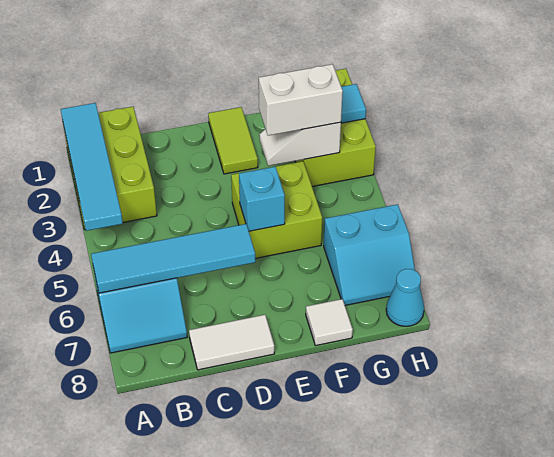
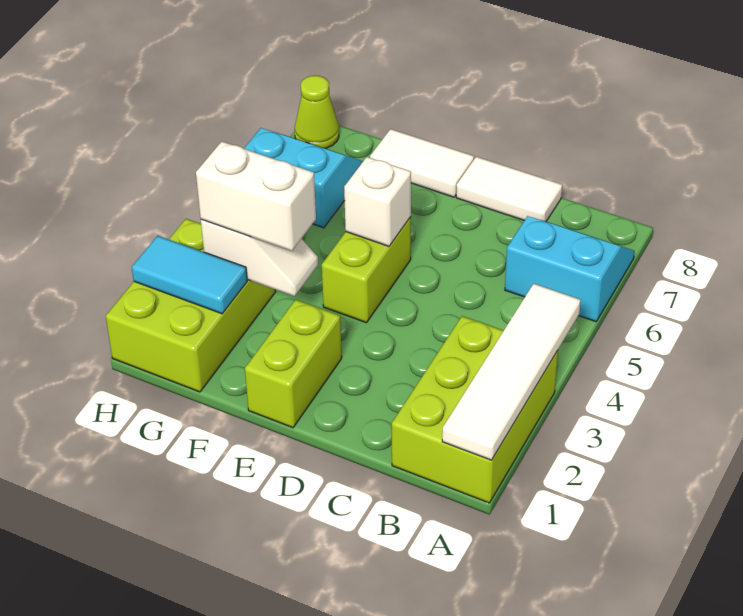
cyan tile A1:A4 level 2 -> white tile A1:A4 level 2
cyan tile A6:D6 level 2 -> none
lime tile E1:E2 level 1 -> lime brick E1:E2 level 1
lime brick E4:F5 level 1 -> lime brick E4:E5 level 1
cyan brick E5 level 2 -> white brick E5 level 2
white tile F8 level 1 -> white tile E8:F8 level 1
cyan cone H8 level 1 -> lime cone H8 level 1

